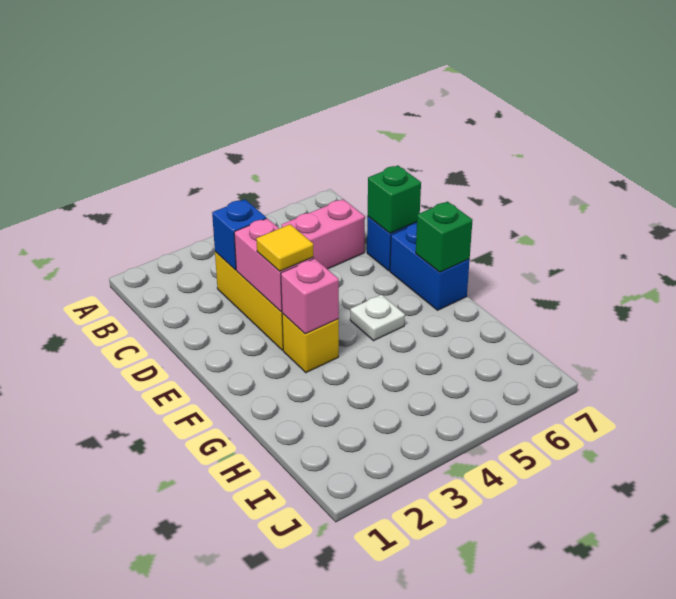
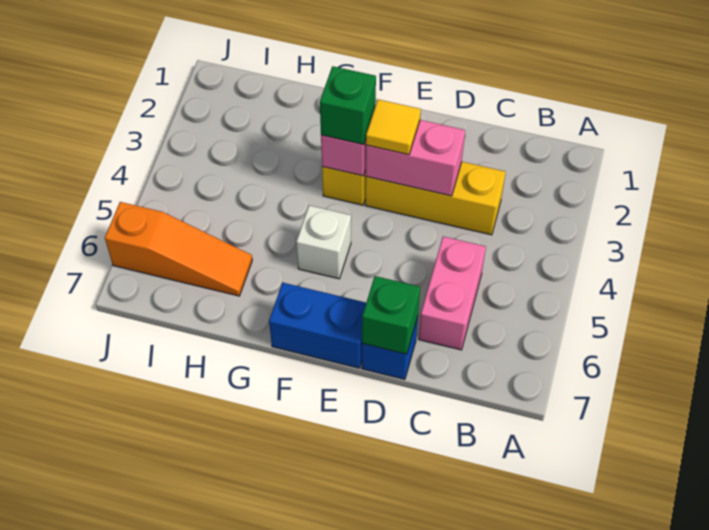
blue brick C3 level 2 -> none
white plate F5 level 1 -> white brick F5 level 1
green brick F7 level 2 -> green brick F3 level 3
none -> orange slope H6:J6 level 1 top J

